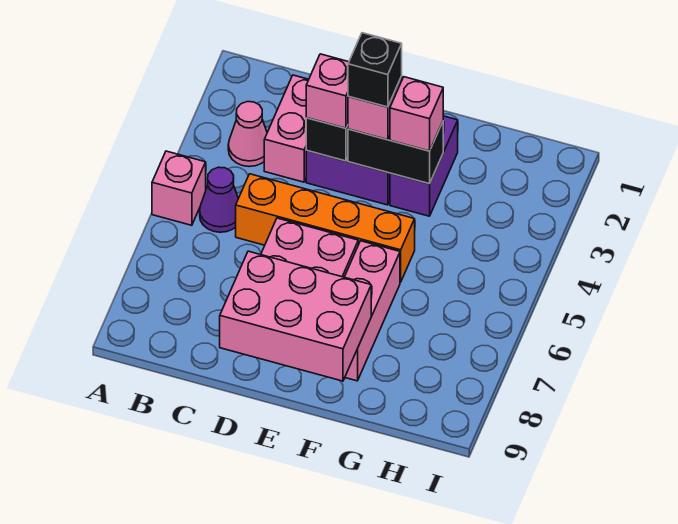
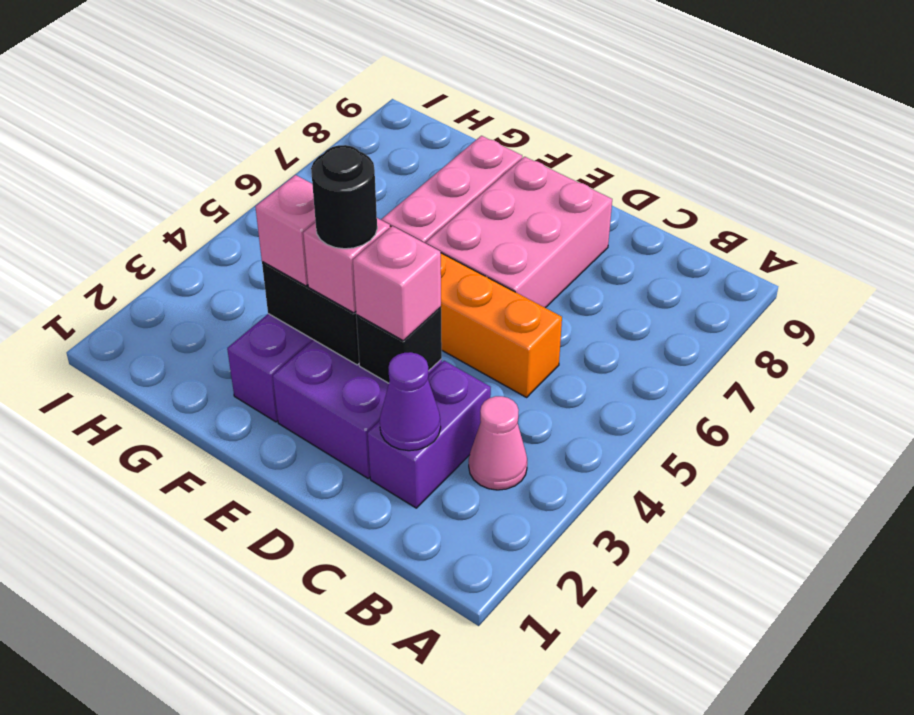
pink brick A5 level 1 -> none
purple cone B5 level 1 -> purple cone C2 level 2
pink brick C2:C3 level 1 -> purple brick C2:C3 level 1
pink brick D8:F9 level 2 -> none
black brick E3 level 4 -> black round brick E3 level 4

